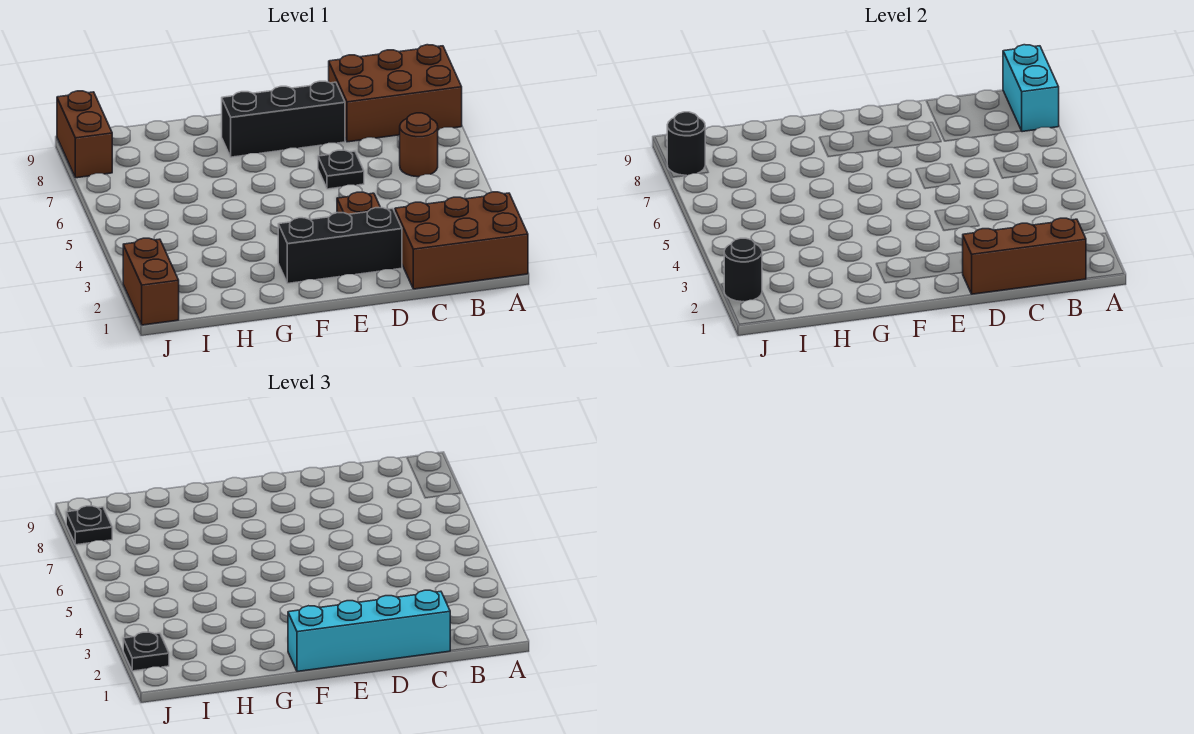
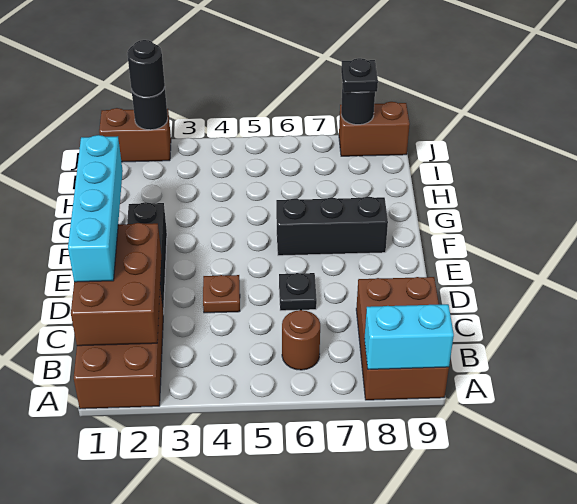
brown brick B1:D1 level 2 -> brown brick B1:D2 level 2
black brick D8:F8 level 1 -> black brick F6:F8 level 1
black plate J2 level 3 -> black round brick J2 level 3

